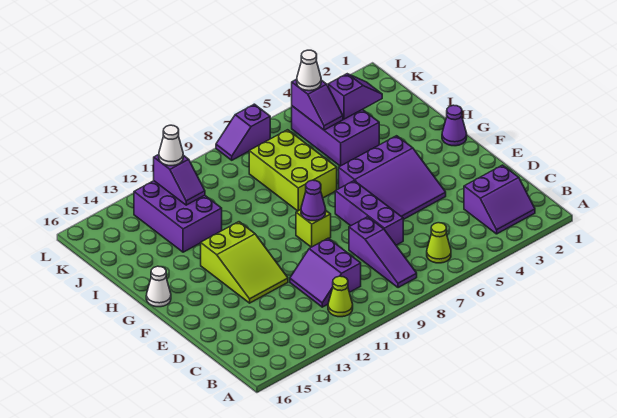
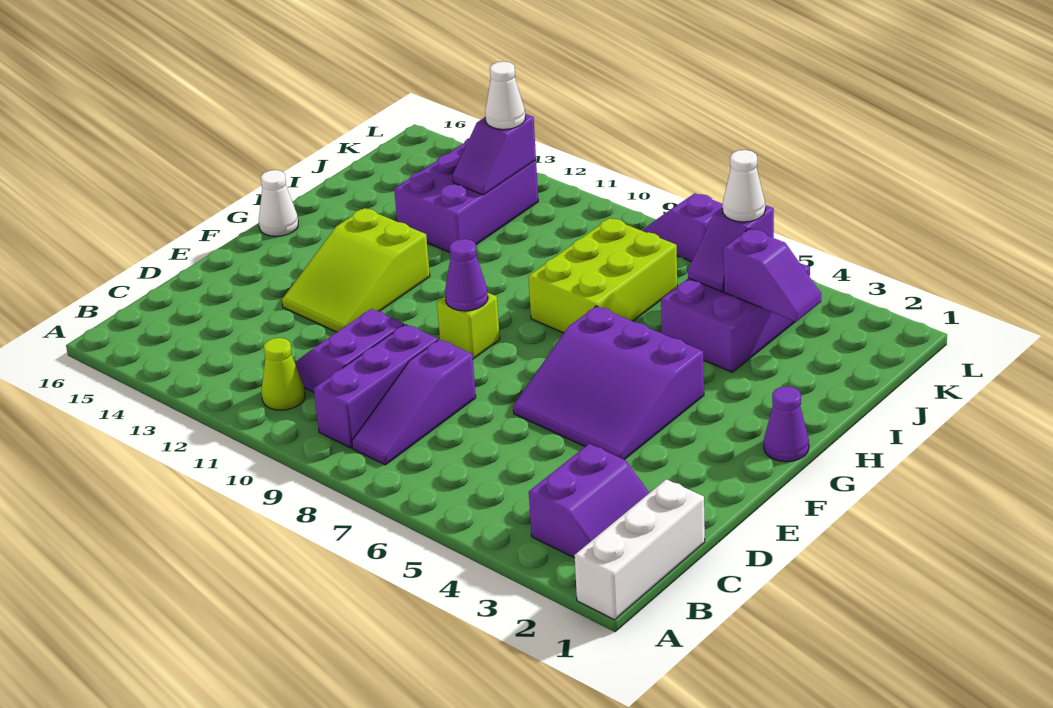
none -> white brick A1:C1 level 1
purple slope B2:C3 level 1 top C -> purple slope B2:C3 level 1 top 3
lime cone B6 level 1 -> none
purple brick D7:F7 level 1 -> purple brick B9:D9 level 1

